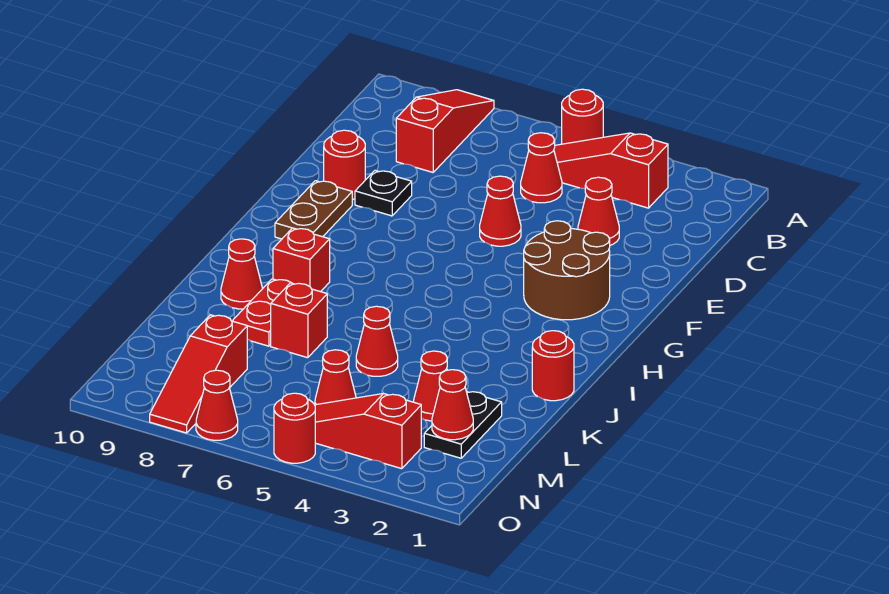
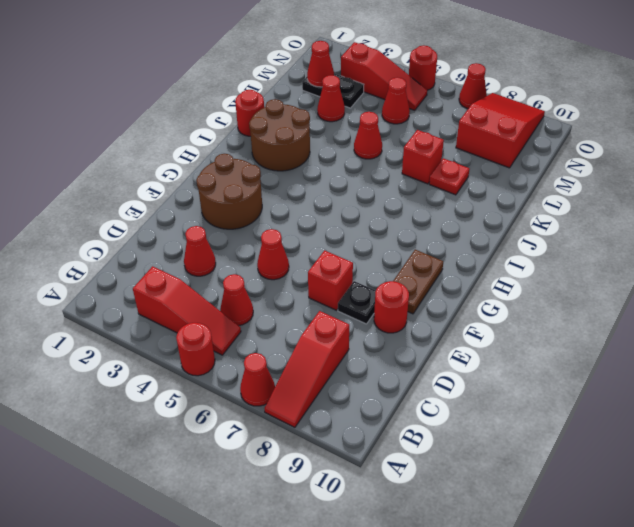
none -> brown round brick I2:J3 level 1
red brick I8 level 1 -> red brick E7 level 1
red plate J8:K8 level 1 -> red plate K8 level 1
red cone J9 level 1 -> red cone A7 level 1
black plate L2:M2 level 1 -> black plate M2:M3 level 1
red slope M8:O8 level 1 top M -> red slope M8:O9 level 1 top M

